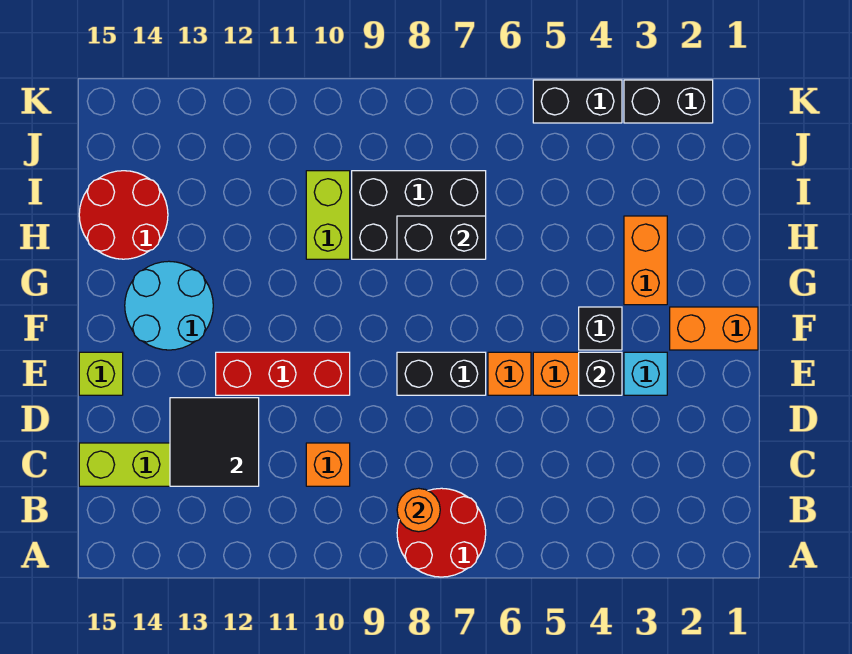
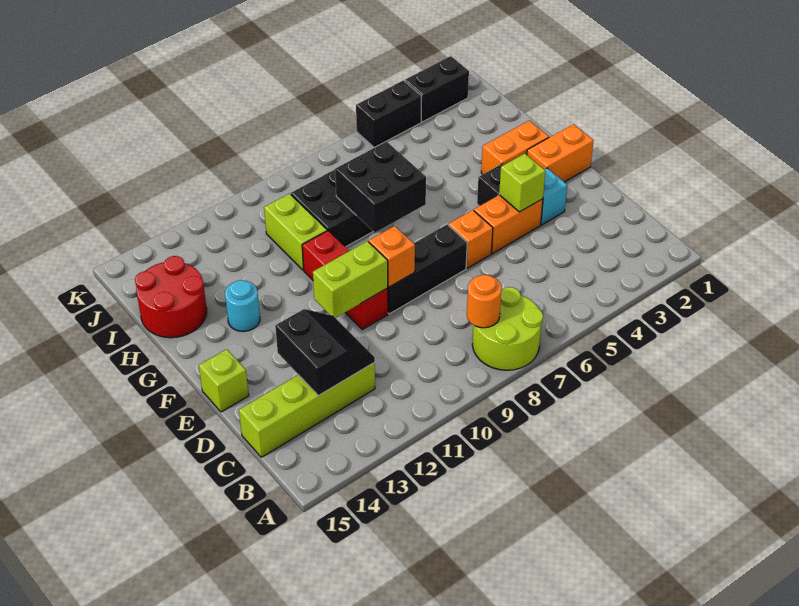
red round brick A7:B8 level 1 -> lime round brick A7:B8 level 1
orange brick C10 level 1 -> orange brick E9 level 2
black tile C12:D13 level 2 -> black slope C12:D13 level 2 top 13
black brick E4 level 2 -> lime brick E4 level 2
black brick E7:E8 level 1 -> black brick E7:E9 level 1
red brick E10:E12 level 1 -> red brick E10:G10 level 1
none -> lime brick E10:E11 level 2
cyan round brick F13:G14 level 1 -> cyan round brick G13 level 1
orange brick G3:H3 level 1 -> orange brick G2:G3 level 1
black brick H7:H8 level 2 -> black brick G7:H8 level 2

